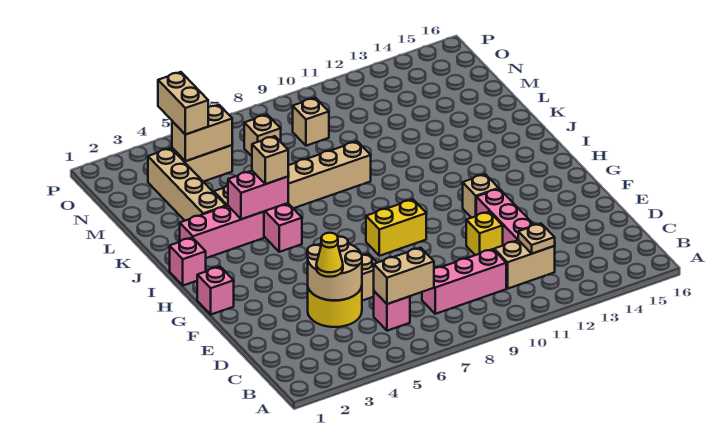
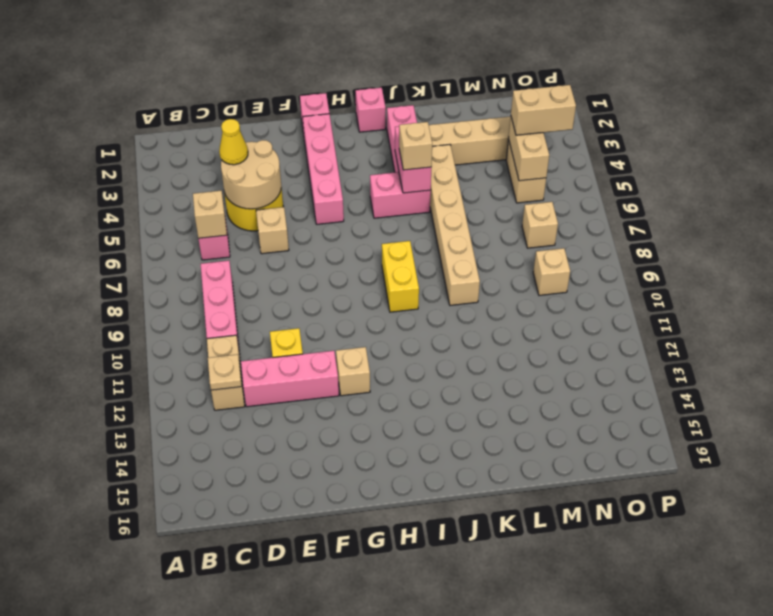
tan brick C6:C7 level 2 -> tan brick C6 level 2
none -> pink brick G2:G5 level 1
yellow brick G8:G9 level 1 -> yellow brick I8:I9 level 1

